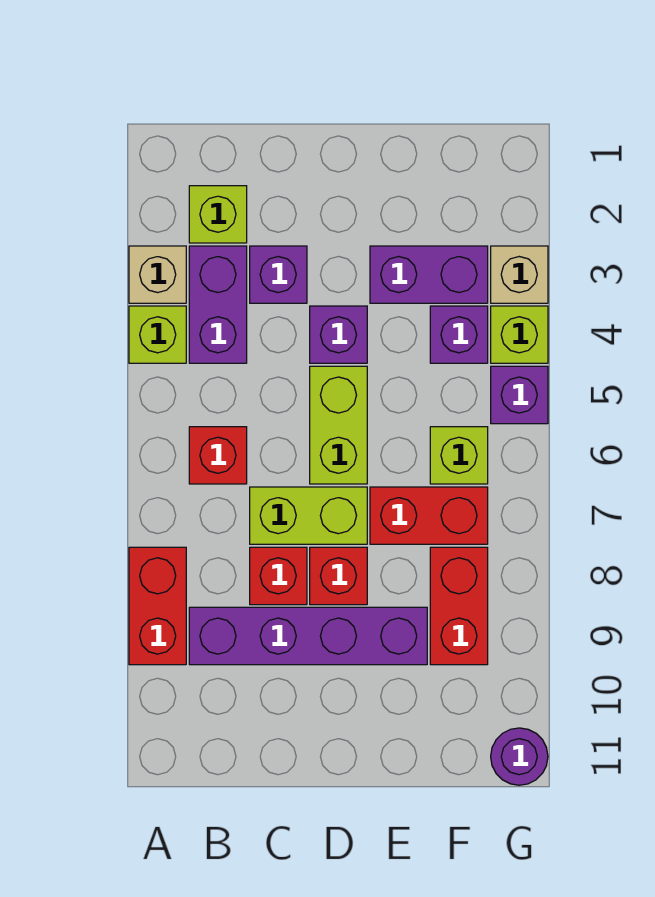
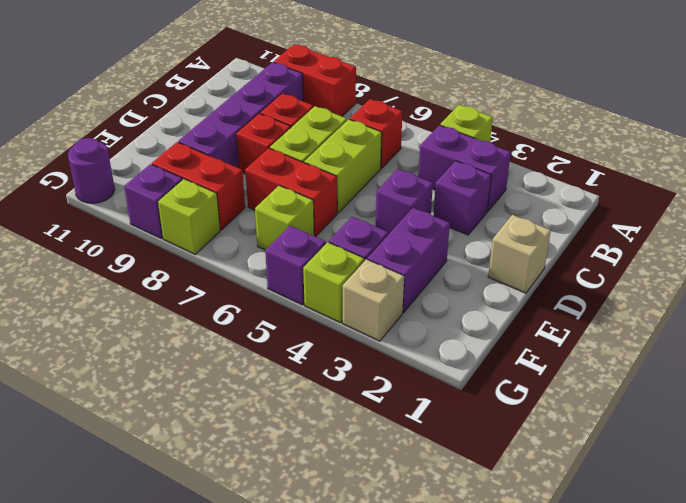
tan brick A3 level 1 -> tan brick D1 level 1
lime brick B2 level 1 -> lime brick G8 level 1
lime brick D5:D6 level 1 -> lime brick C6:D6 level 1
red brick E7:F7 level 1 -> red brick E6:E7 level 1
none -> purple brick G9 level 1

